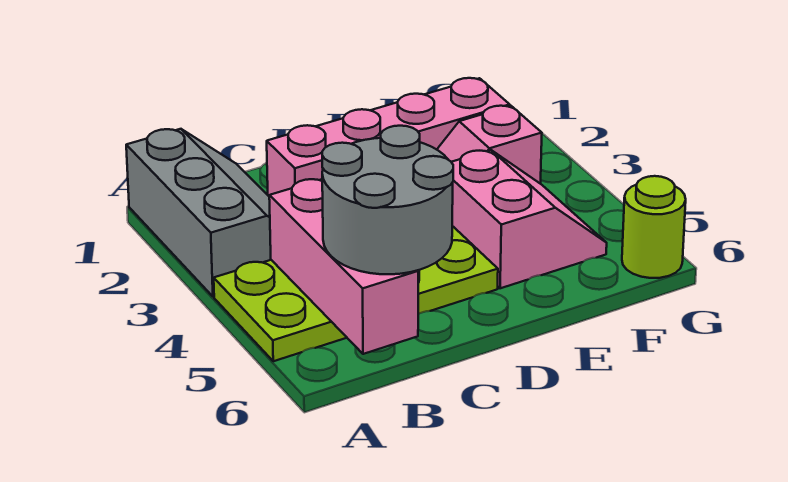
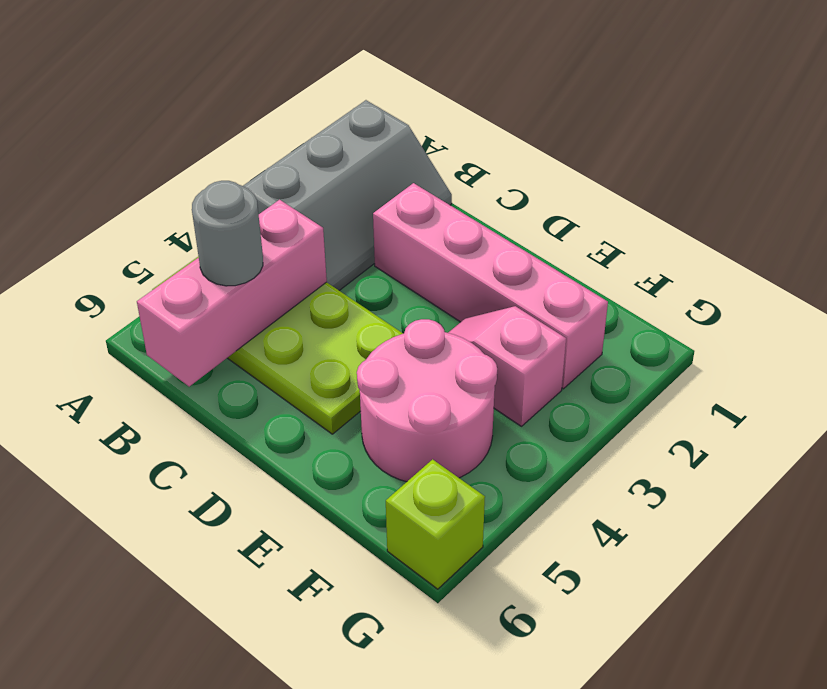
grey round brick B5:C6 level 3 -> grey round brick B5 level 3
pink slope E4:F5 level 1 top E -> pink round brick E4:F5 level 1
lime round brick G6 level 1 -> lime brick G6 level 1

